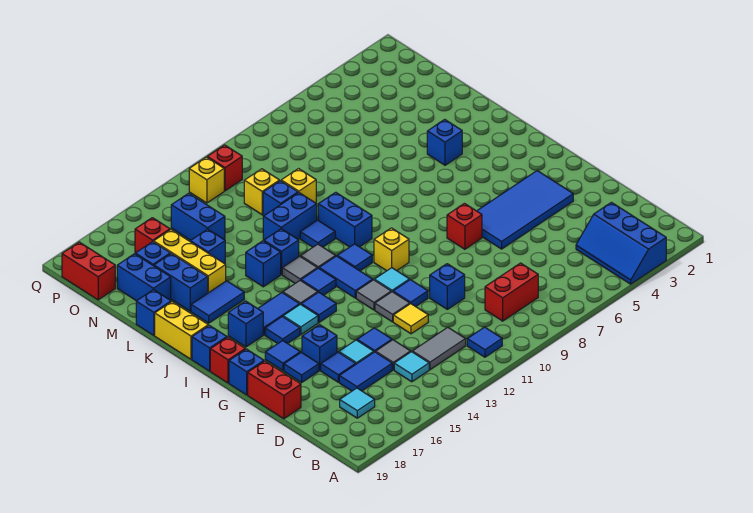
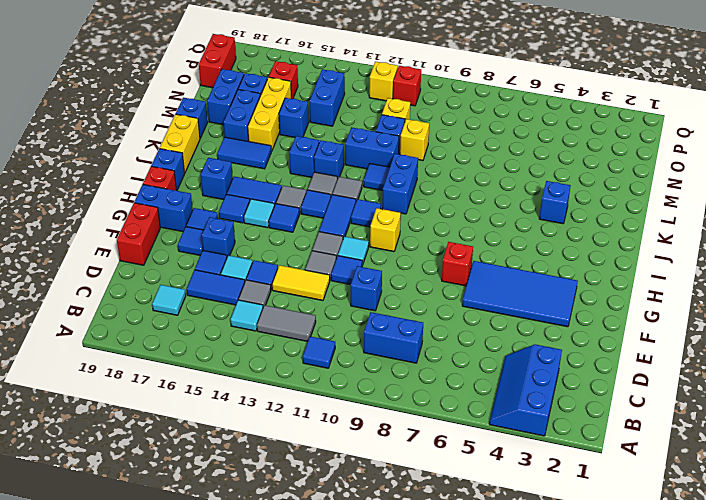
red brick C8:C9 level 1 -> blue brick C8:C9 level 1
yellow tile E12 level 1 -> yellow tile E12:E13 level 1
blue brick G19 level 1 -> blue brick G18:G19 level 1

